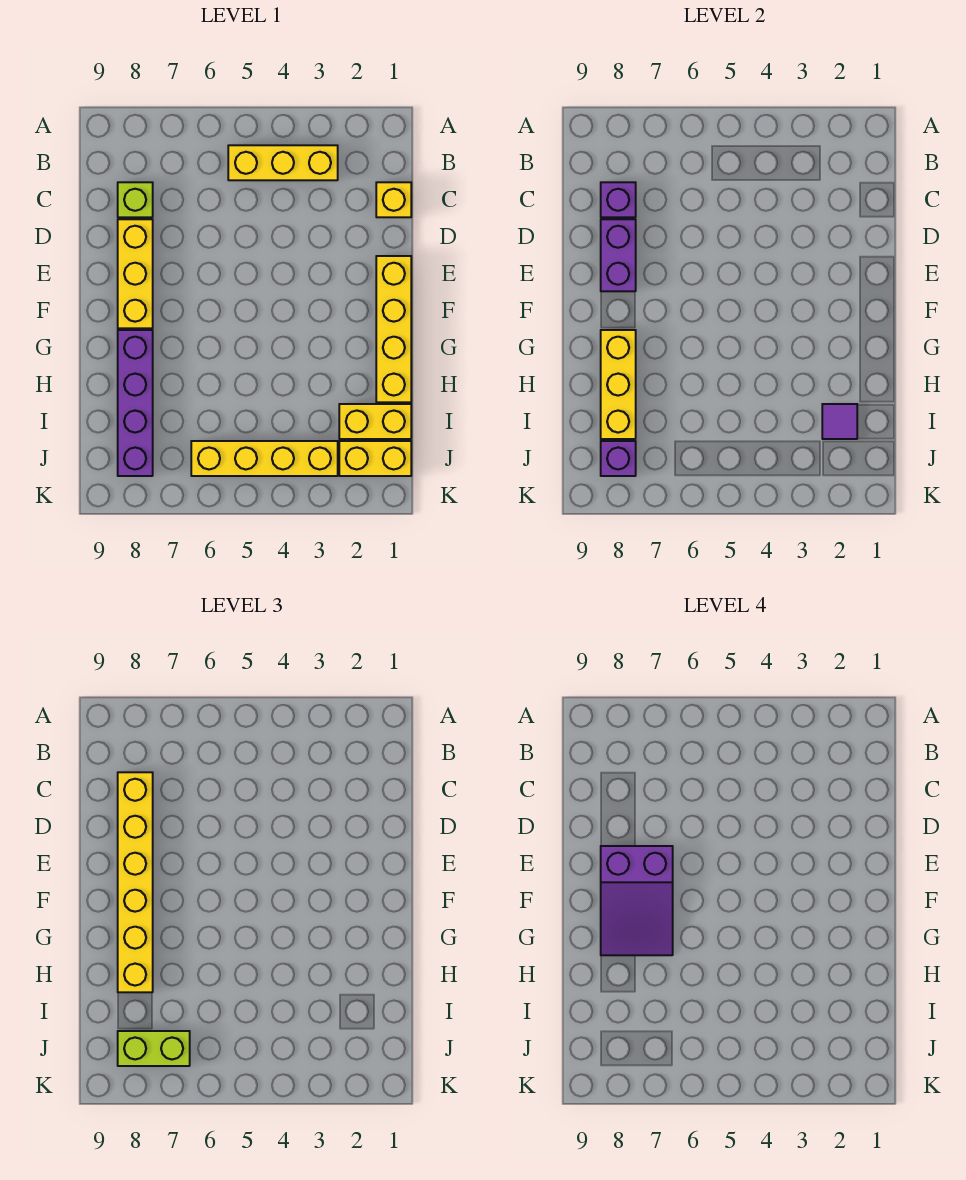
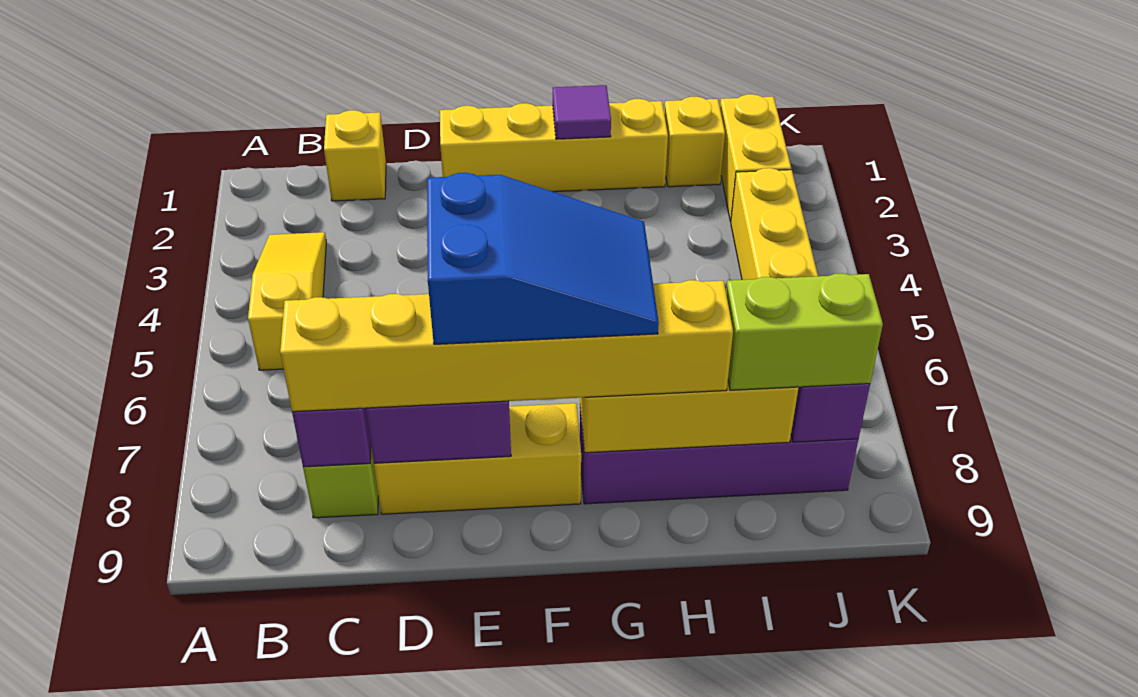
yellow brick B3:B5 level 1 -> yellow slope B3:B5 level 1 top 5
purple slope E7:G8 level 4 top E -> blue slope E7:G8 level 4 top E
yellow brick I1:I2 level 1 -> yellow brick I1 level 1
purple tile I2 level 2 -> purple tile G1 level 2
lime brick J7:J8 level 3 -> lime brick I8:J8 level 3

